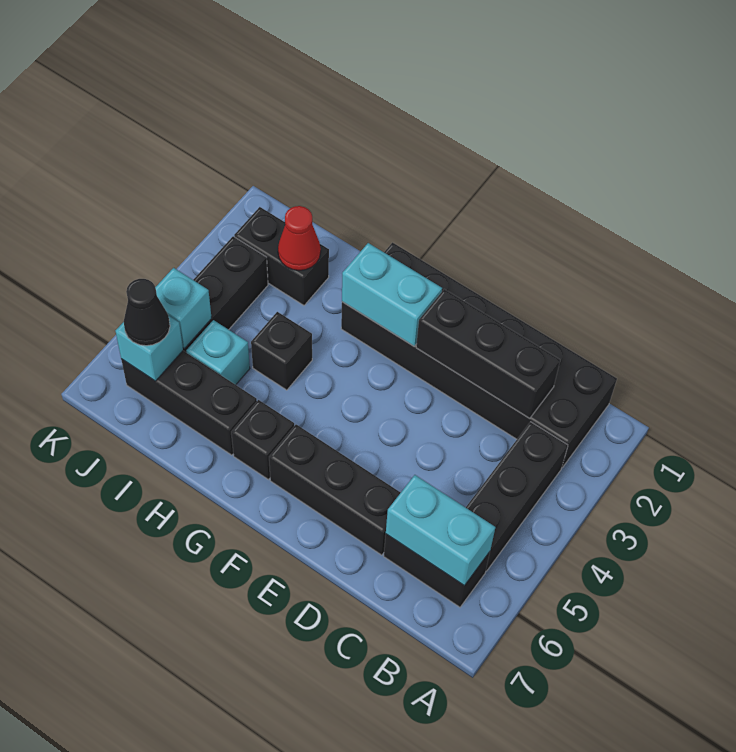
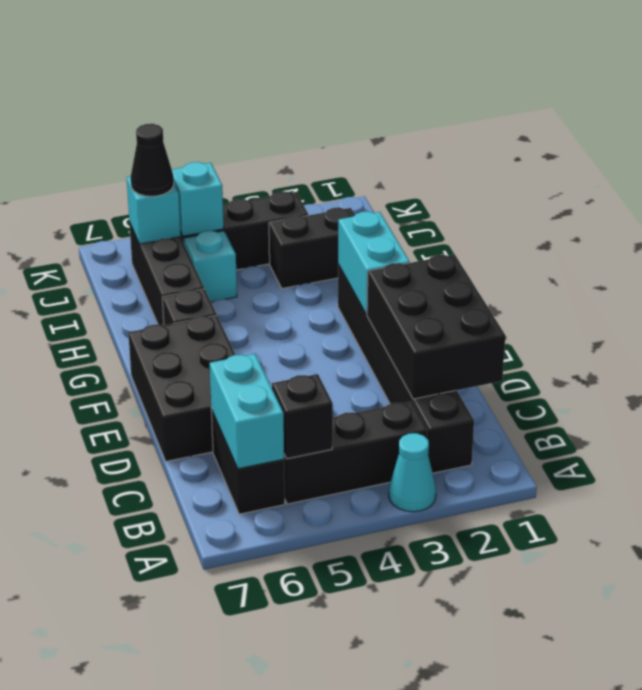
none -> cyan cone A3 level 1
black brick B1:G2 level 1 -> black brick B2:G2 level 1
black brick C2:E2 level 2 -> black brick C1:E2 level 2
black brick D6:F6 level 1 -> black brick D6:F7 level 1
black brick H4 level 1 -> black brick B5 level 2
black brick I2:J2 level 1 -> black brick I2:I3 level 1
red cone I2 level 2 -> none

